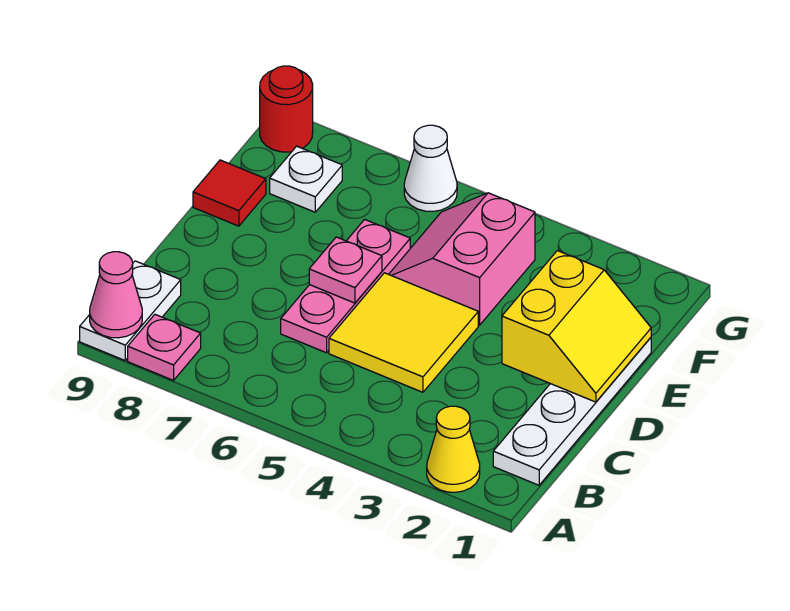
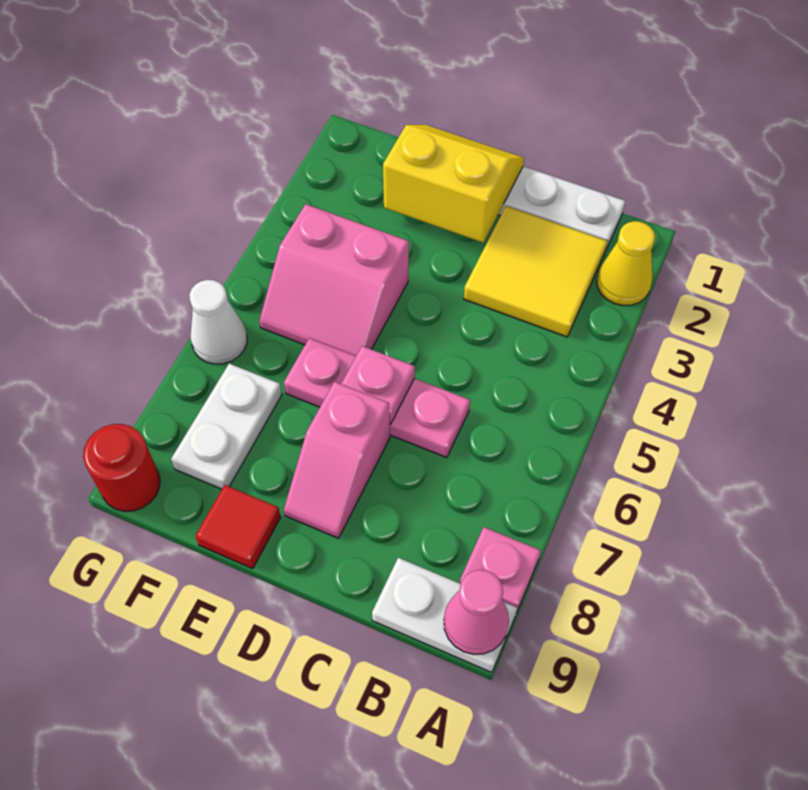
yellow tile C4:D5 level 1 -> yellow tile B2:C3 level 1
none -> pink slope D7:D8 level 1 top 7
white plate F8 level 1 -> white plate F7:F8 level 1

